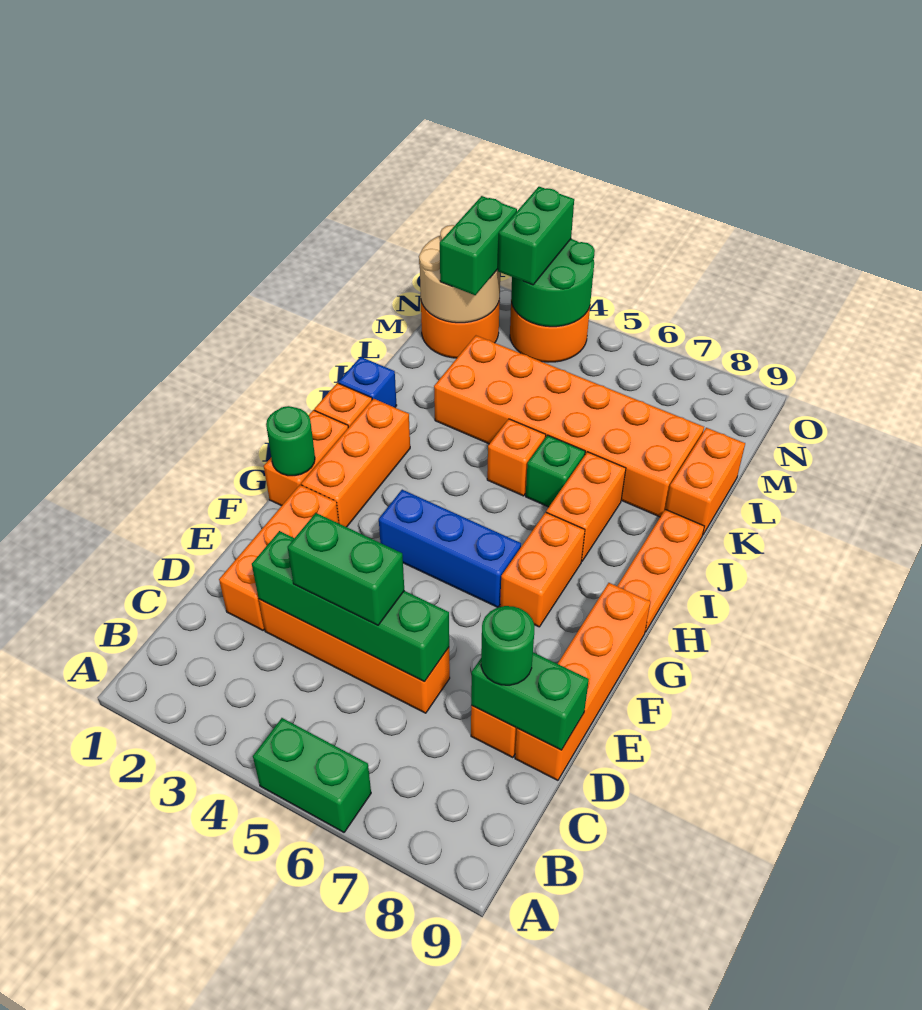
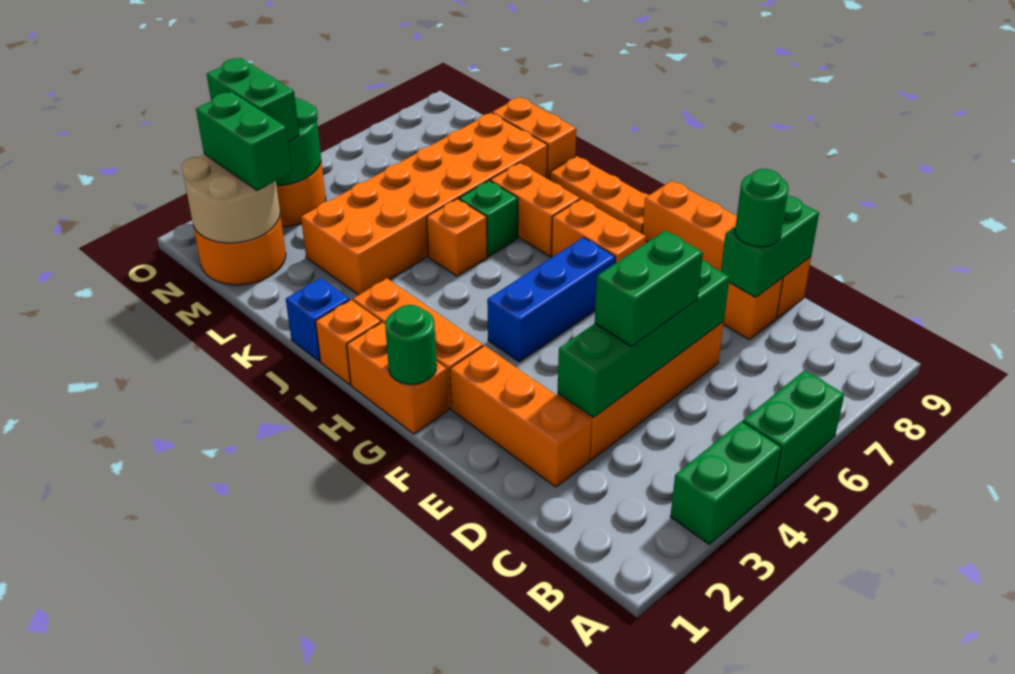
none -> green brick A3:A4 level 1

